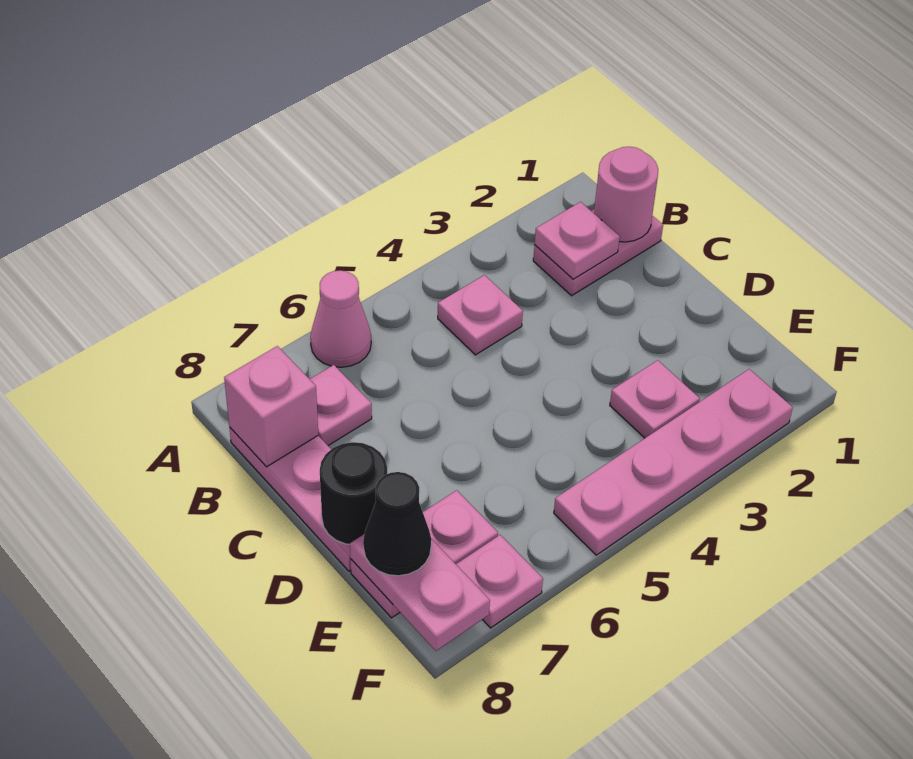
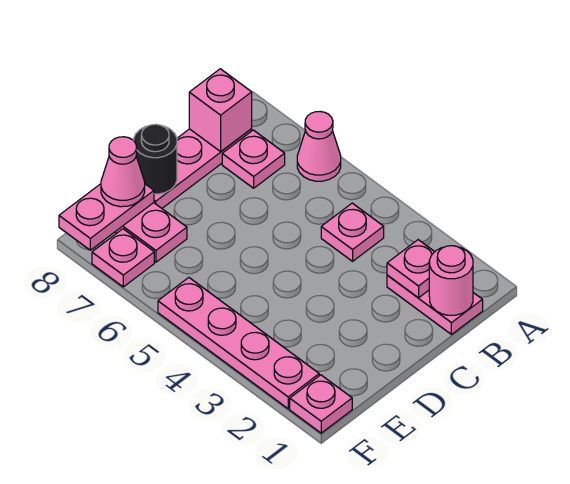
pink plate E3 level 1 -> pink plate F1 level 1
black cone E8 level 3 -> pink cone E8 level 3

